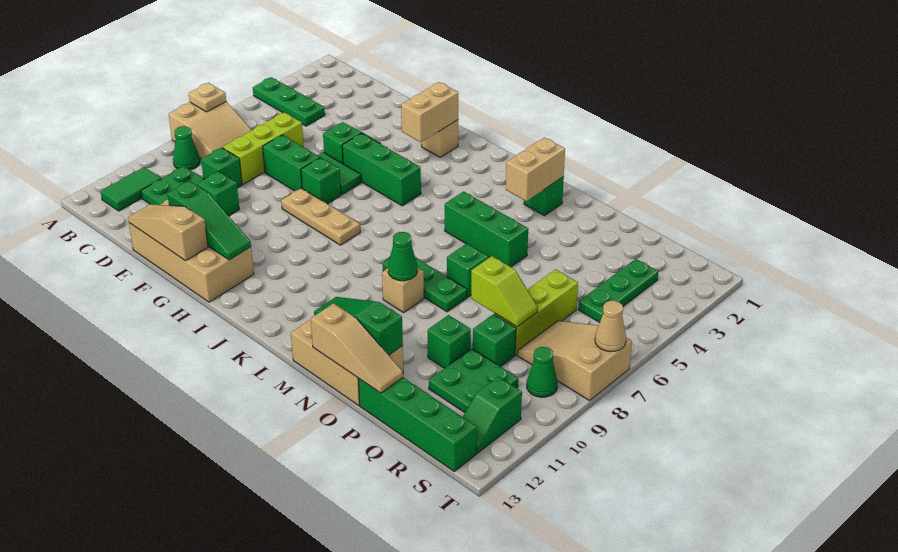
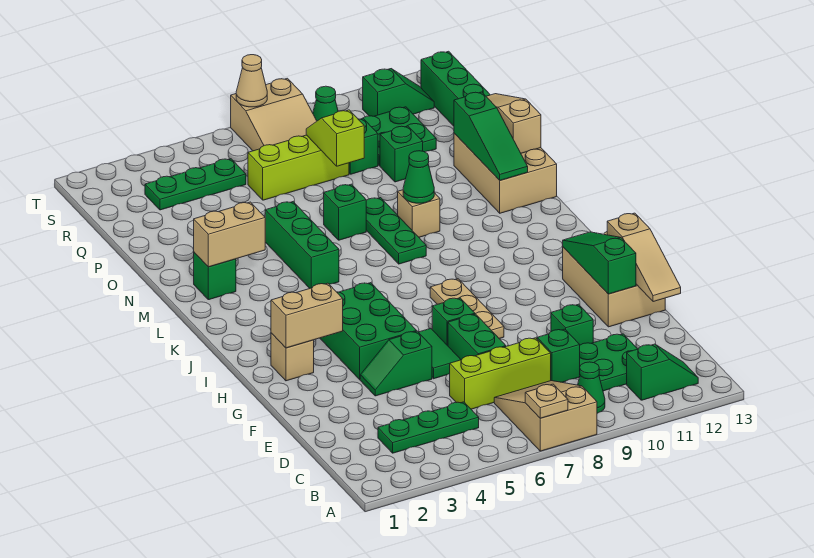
green plate A4:C4 level 1 -> green plate C3:C5 level 1
green tile B11:B12 level 1 -> green slope B11:B12 level 1 top 11
tan brick E12:H13 level 1 -> tan brick F12:H13 level 1
green brick G5:I5 level 1 -> green brick G4:I5 level 1

